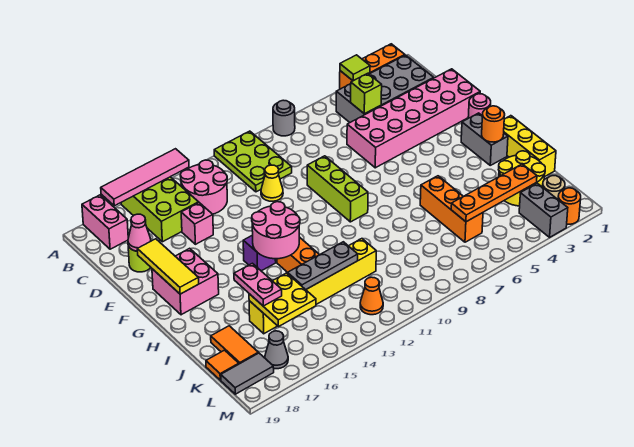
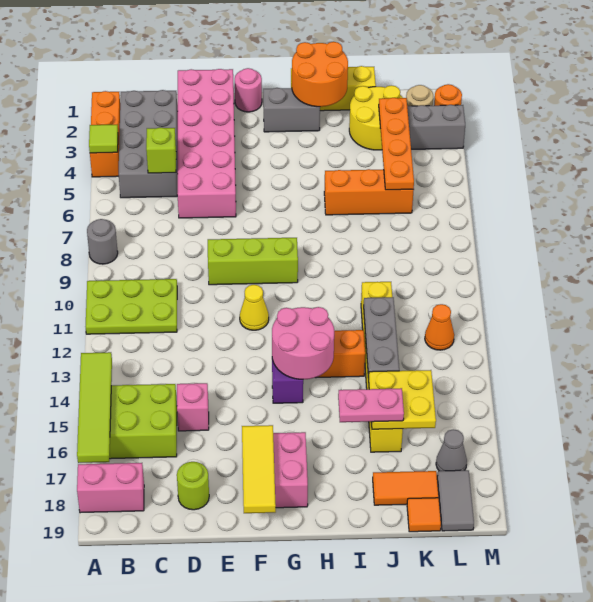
pink tile A14:A17 level 2 -> lime tile A14:A17 level 2
pink round brick B13:C14 level 1 -> none
yellow cone D11 level 1 -> yellow cone F11 level 1
pink cone D18 level 2 -> none
yellow tile E18:G18 level 2 -> yellow tile F17:F19 level 2
orange round brick H2 level 2 -> orange round brick H1:I2 level 2

